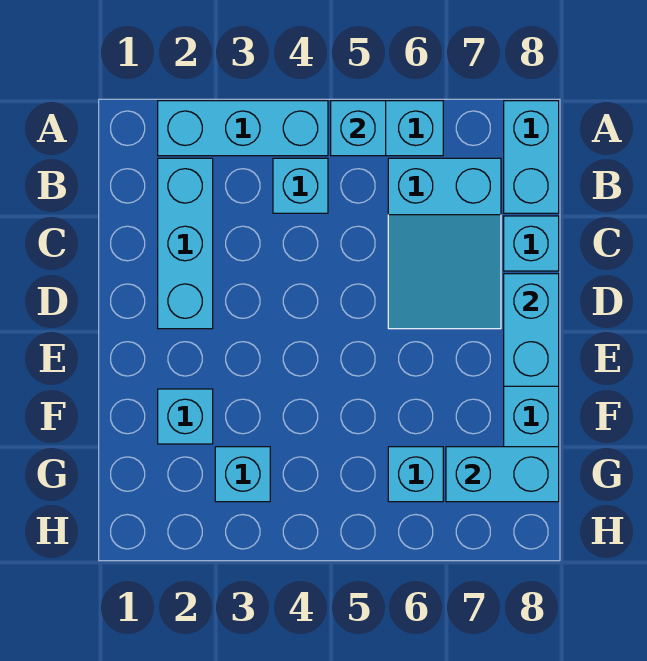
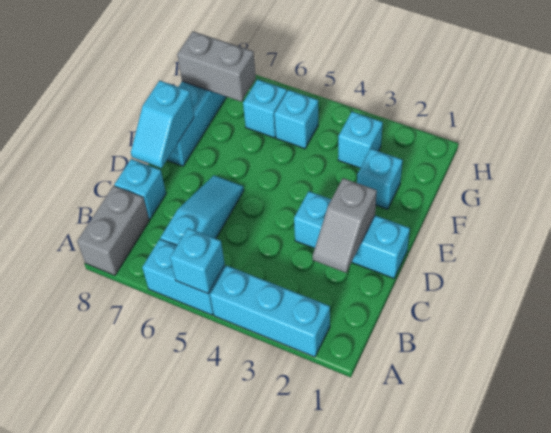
cyan brick A8:B8 level 1 -> grey brick A8:B8 level 1
cyan brick B2:D2 level 1 -> cyan brick D1:D3 level 1
cyan brick B4 level 1 -> cyan brick G5 level 1
cyan slope B6:D7 level 1 top B -> cyan slope B6:D6 level 1 top B
none -> grey slope C2:D2 level 2 top D
cyan brick D8:E8 level 2 -> cyan slope D8:E8 level 2 top E
cyan brick G7:G8 level 2 -> grey brick G7:G8 level 2

